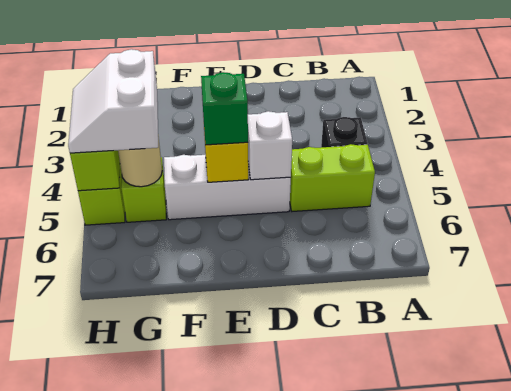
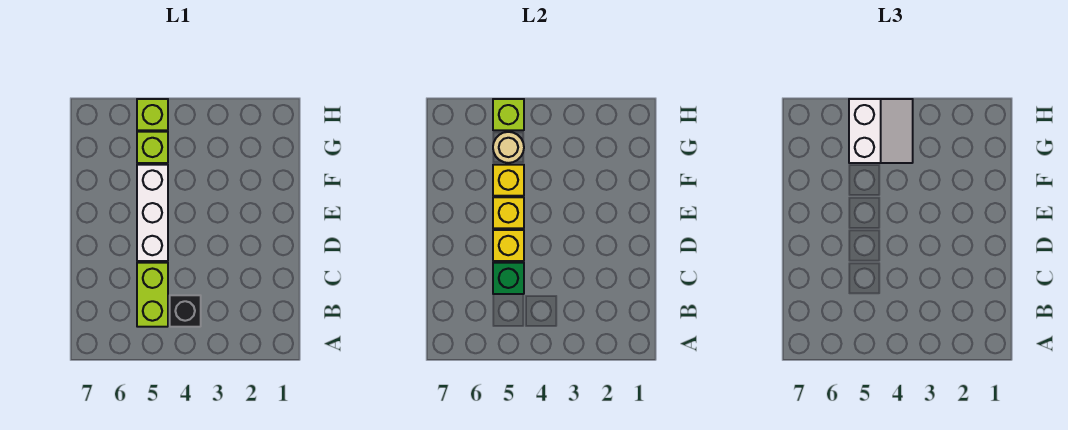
white brick D5 level 2 -> yellow brick D5 level 2
green brick E5 level 3 -> green brick C5 level 2
none -> yellow brick F5 level 2
white slope G4:H5 level 3 top G -> white slope G4:H5 level 3 top 5

